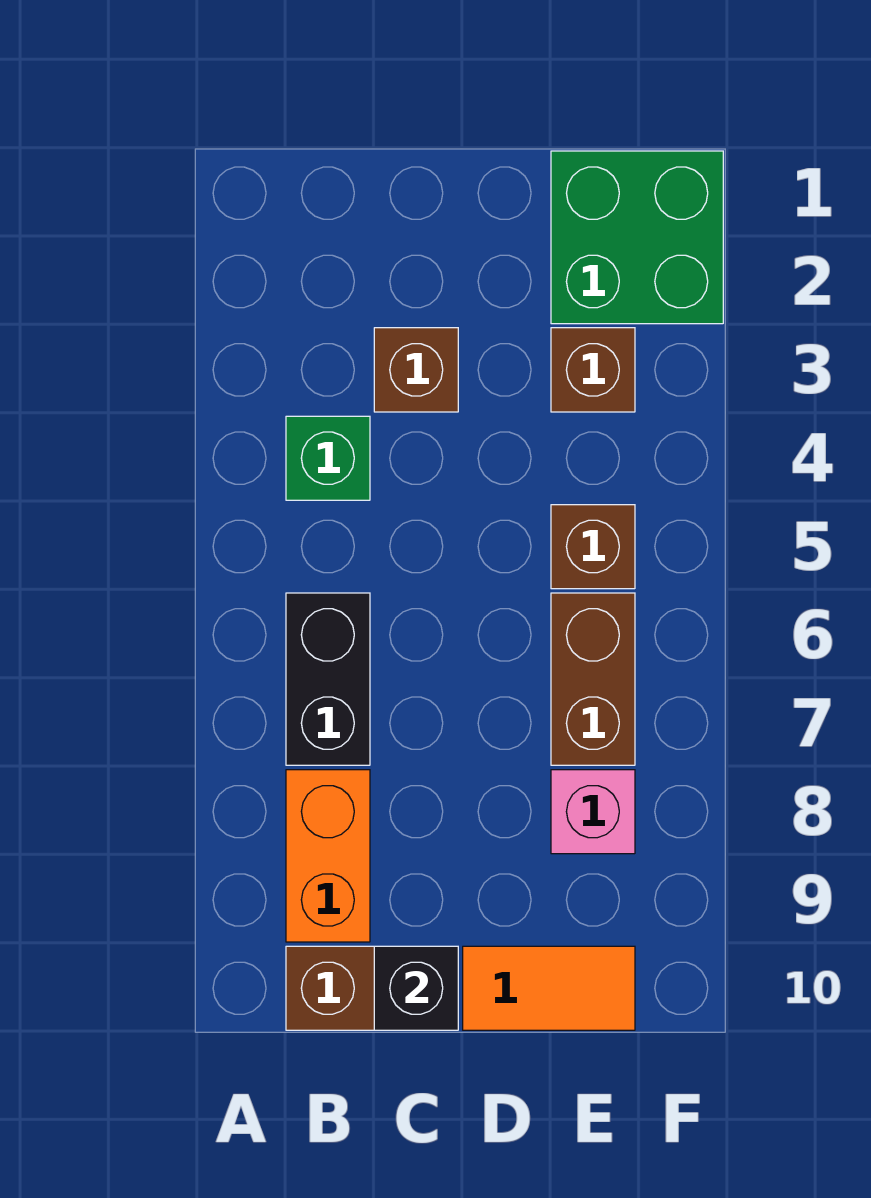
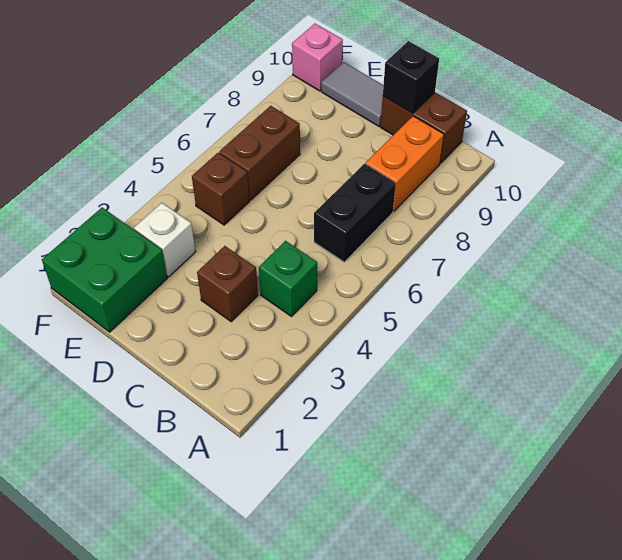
orange tile D10:E10 level 1 -> grey tile D10:E10 level 1
brown brick E3 level 1 -> white brick E3 level 1
pink brick E8 level 1 -> pink brick F10 level 1

